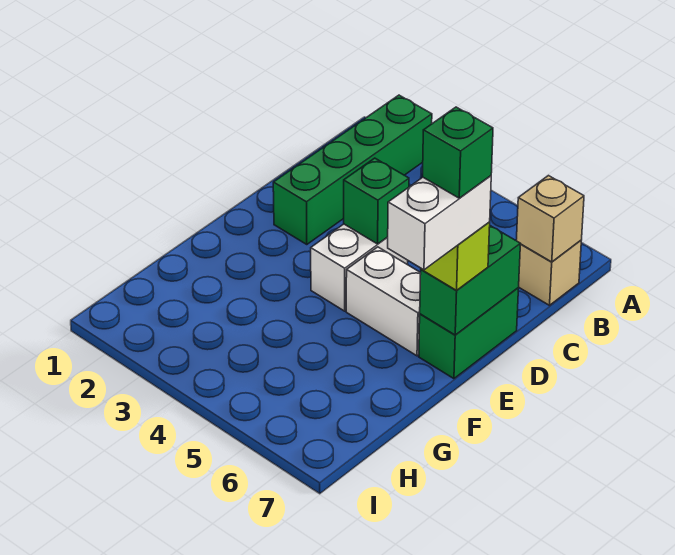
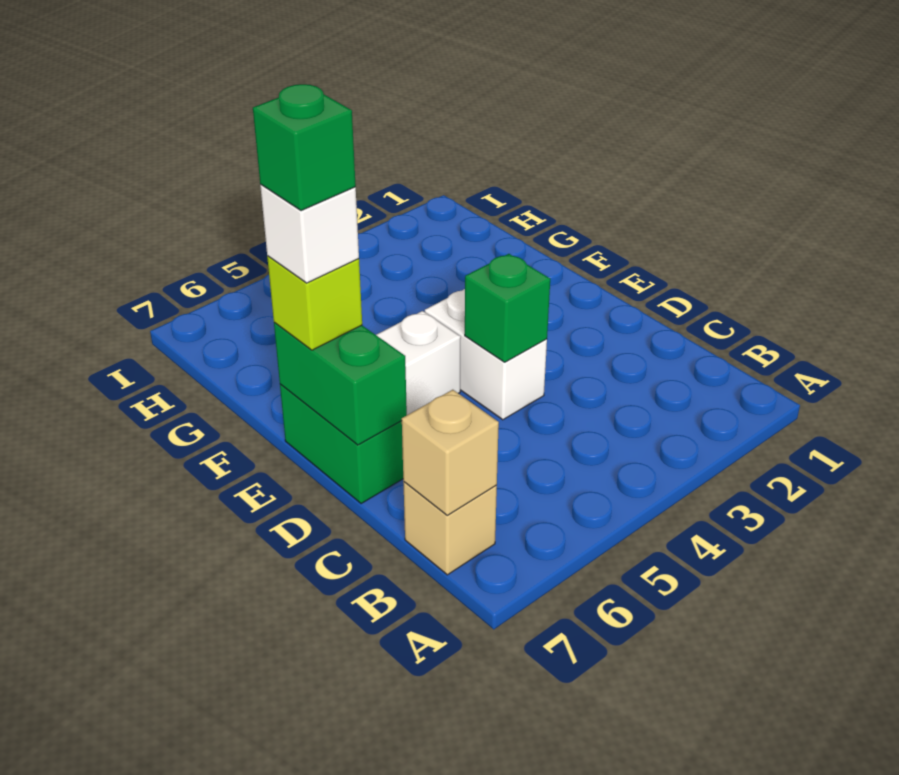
green brick A2:D2 level 1 -> none
white brick E7:F7 level 4 -> white brick E7 level 4

